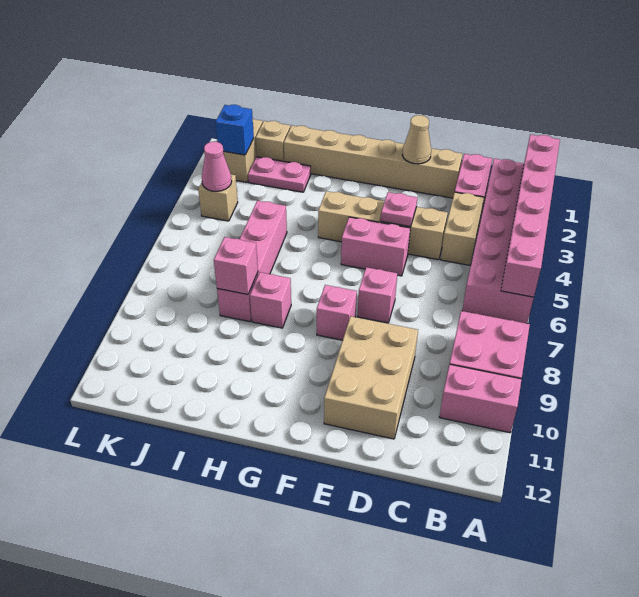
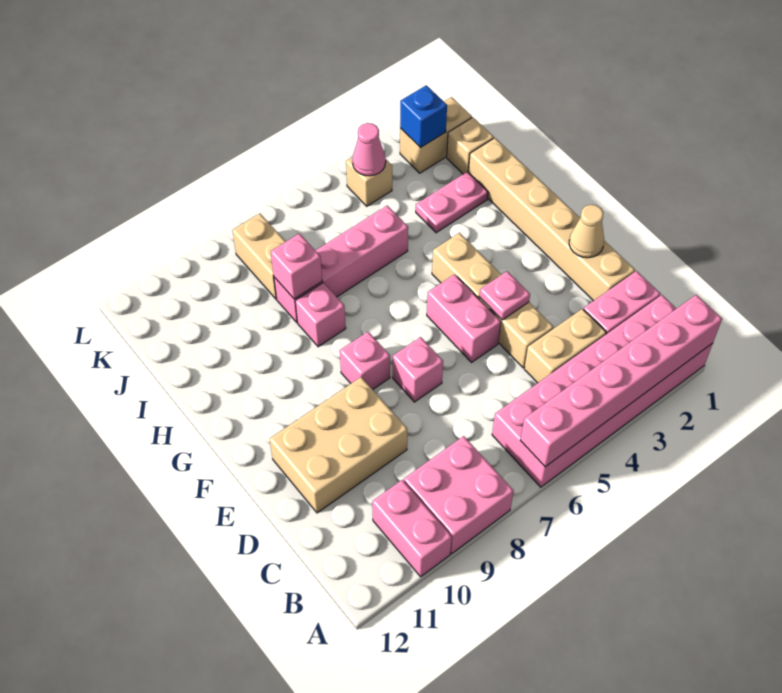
pink plate I2:J2 level 1 -> pink plate I2:I3 level 1
none -> tan brick J8:K8 level 1

